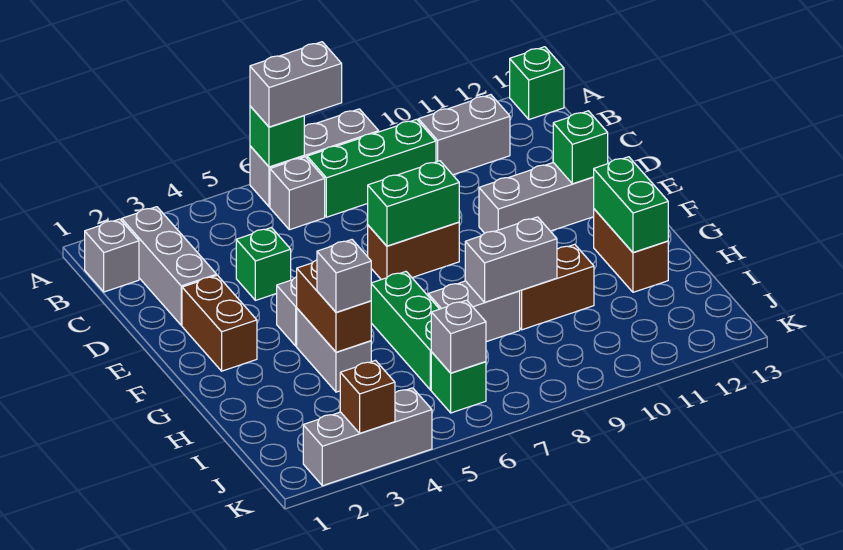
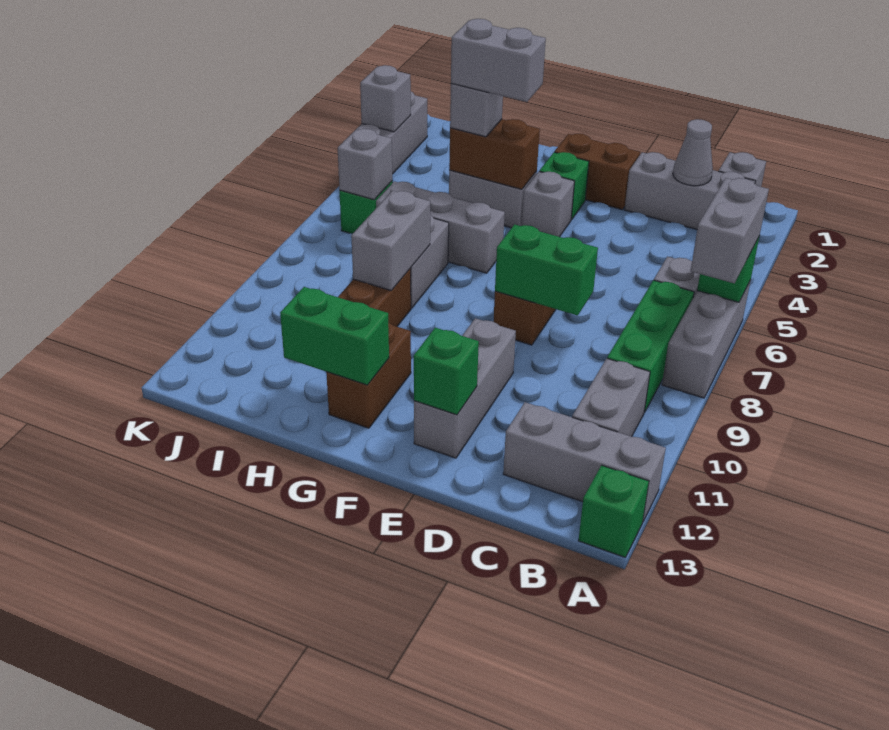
none -> grey brick A12:C12 level 1
none -> grey cone C2 level 2
green brick D4 level 1 -> green brick F3 level 1
green brick E7:E8 level 2 -> green brick D8:E8 level 2
none -> grey brick G4:H4 level 4
green brick G6:I6 level 1 -> grey brick G6:I6 level 1
brown brick G12:H12 level 1 -> brown brick G11:G12 level 1
brown brick K3 level 2 -> grey brick K3 level 2

